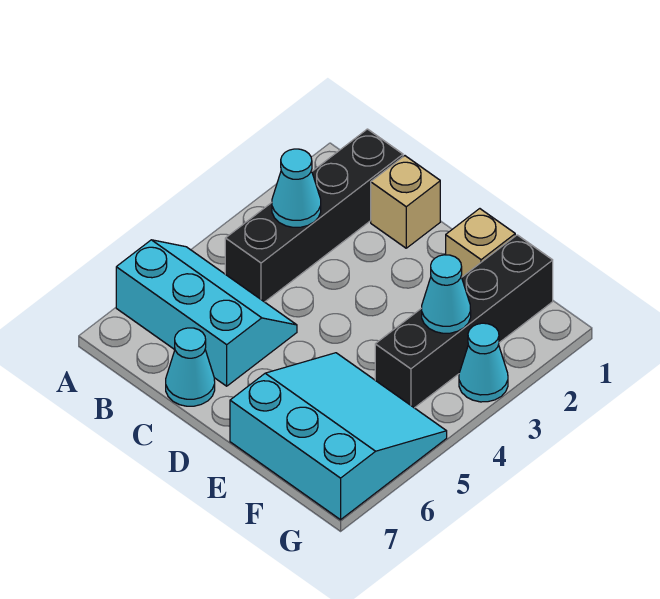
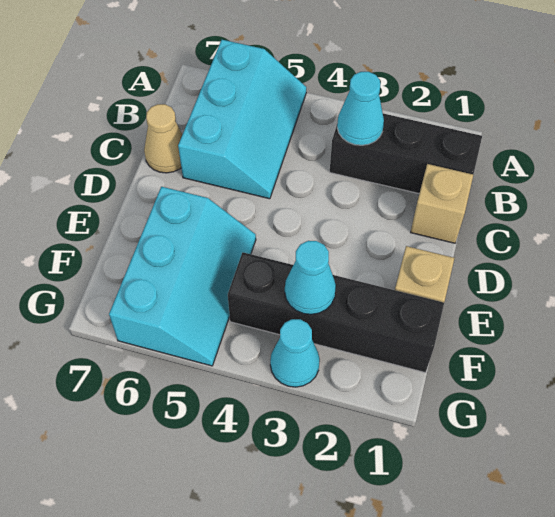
black brick B1:B4 level 1 -> black brick B1:B3 level 1
cyan cone C7 level 1 -> tan cone C7 level 1
cyan slope E5:G7 level 1 top 7 -> cyan slope E5:G6 level 1 top 6

